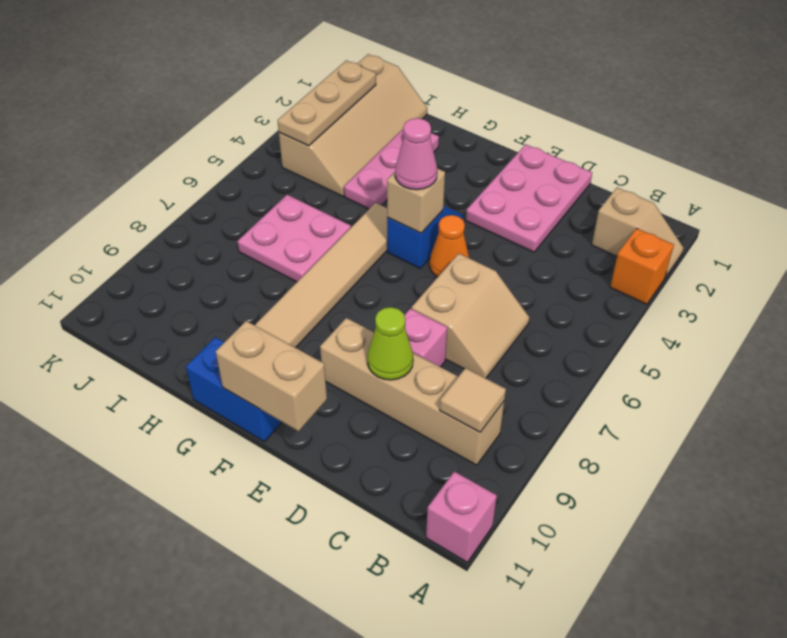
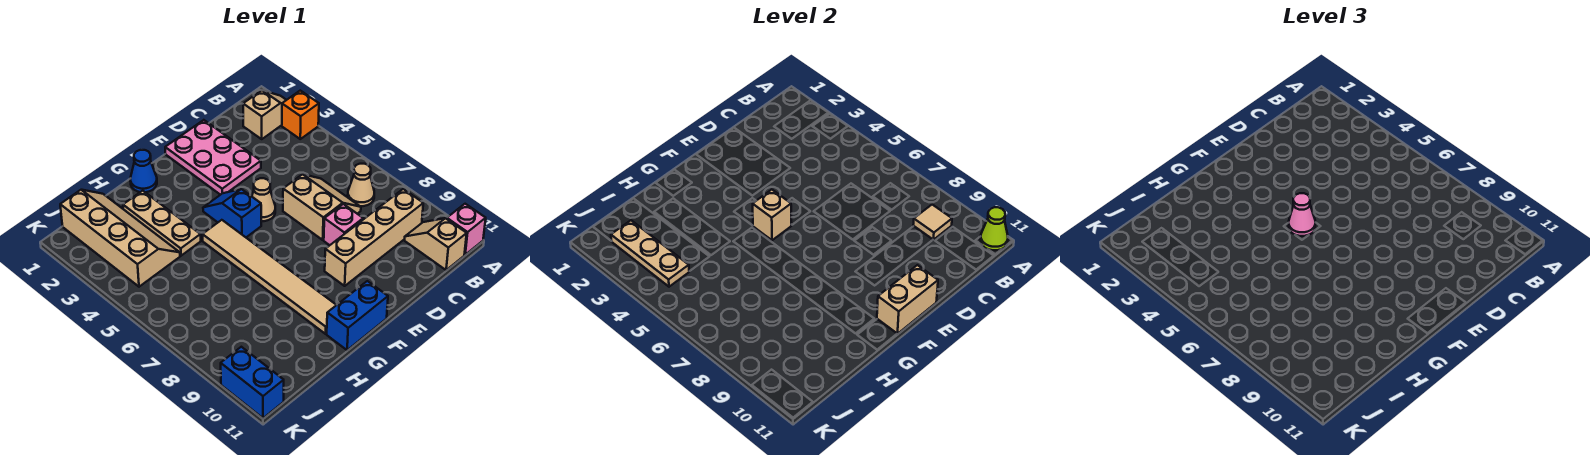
none -> tan cone B7 level 1
none -> tan slope B10:B11 level 1 top 11
lime cone D9 level 2 -> lime cone A11 level 2
orange cone E5 level 1 -> tan cone E5 level 1
none -> blue cone G1 level 1
pink plate H2:H4 level 1 -> tan plate H2:H4 level 1
pink plate H6:I7 level 1 -> none
none -> blue brick K10:K11 level 1

